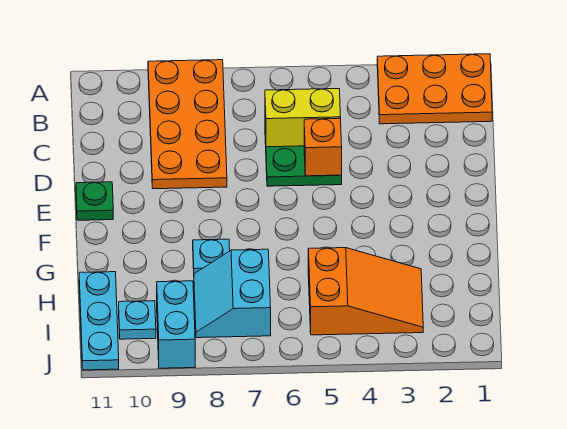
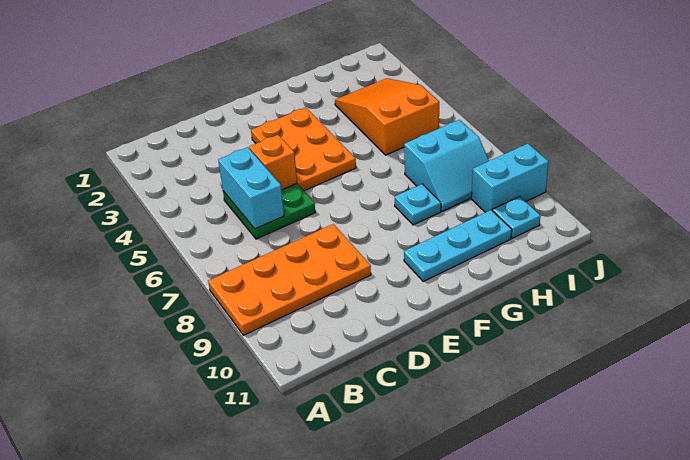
orange plate A1:B3 level 1 -> orange plate E3:F5 level 1
yellow brick C5:C6 level 2 -> cyan brick C5:C6 level 2
green plate E11 level 1 -> none
cyan plate H11:J11 level 1 -> cyan plate F10:H10 level 1

